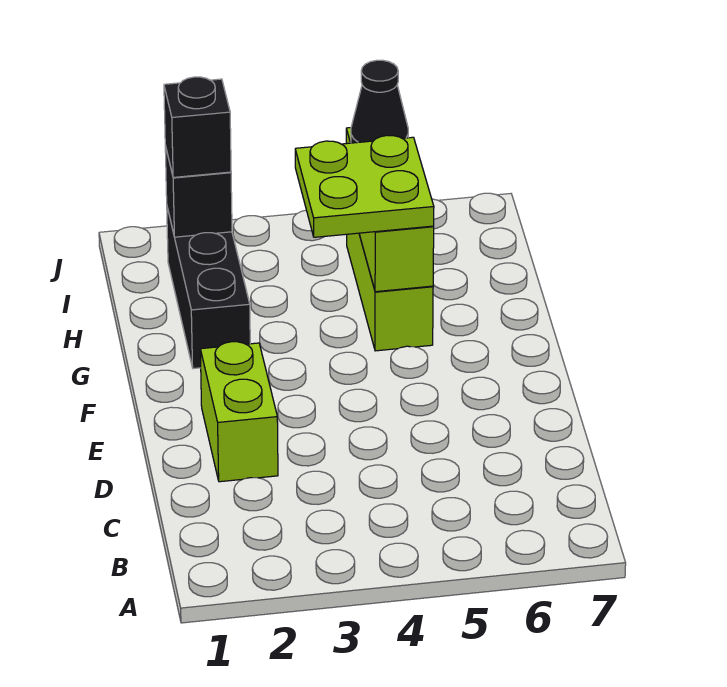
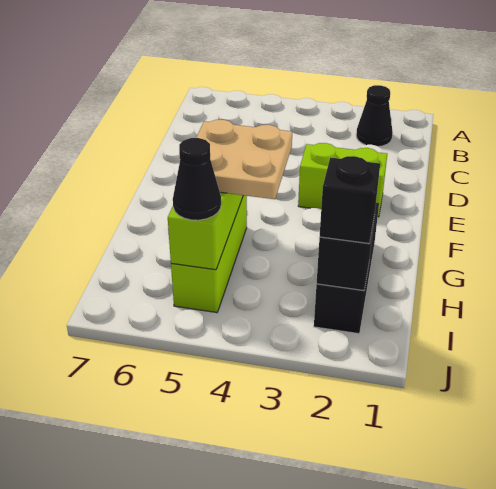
none -> black cone B2 level 1
lime brick D2:E2 level 1 -> lime brick E2:E3 level 1
lime plate G4:H5 level 3 -> tan plate G4:H5 level 3

